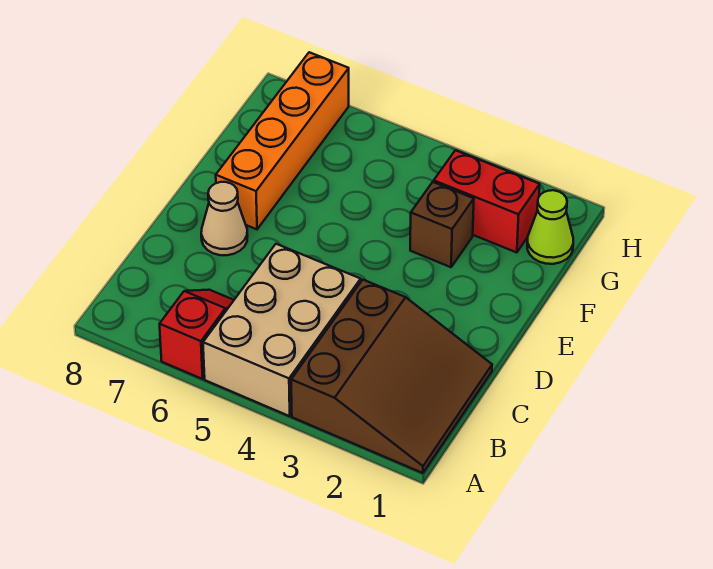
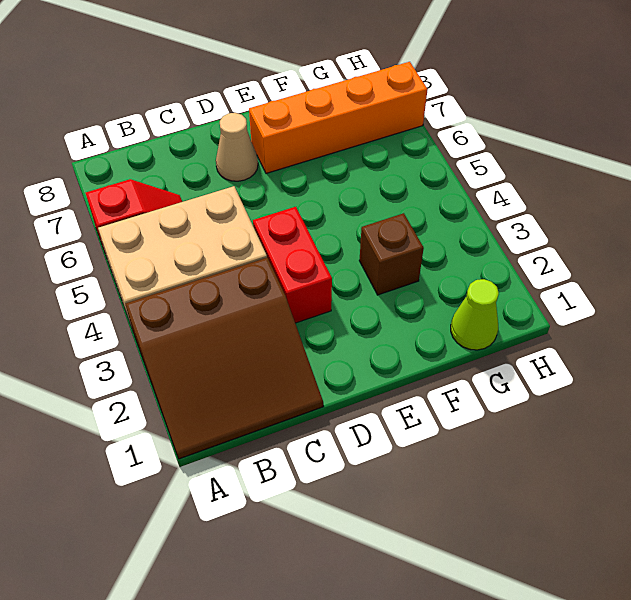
red brick G2:G3 level 1 -> red brick D3:D4 level 1

